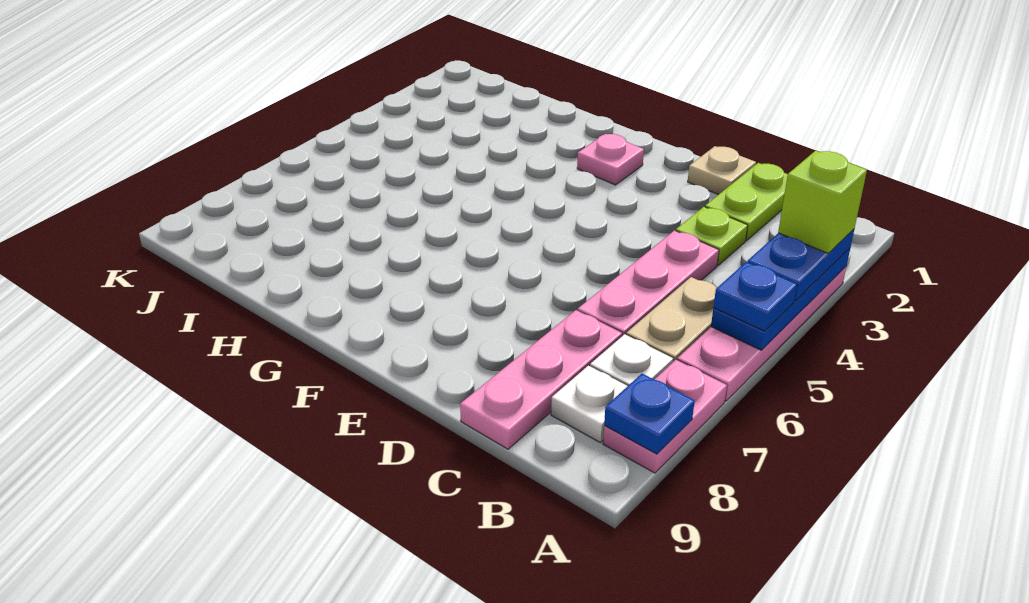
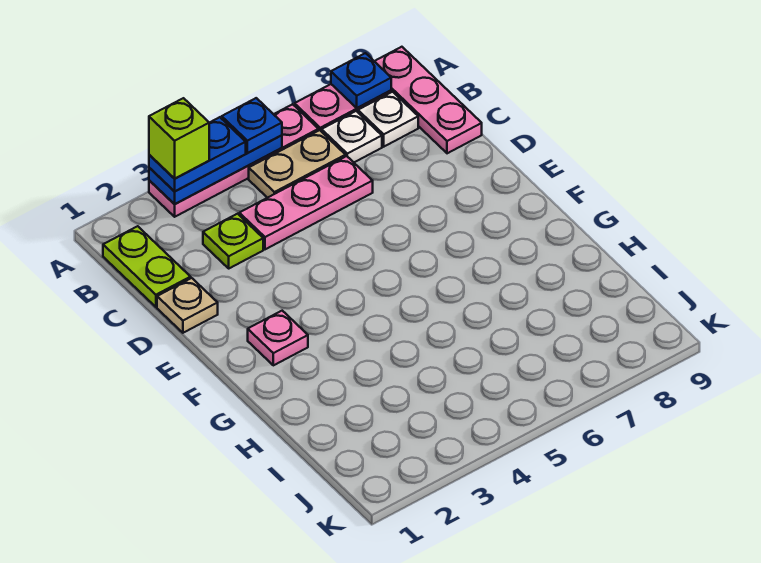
lime plate C1:C2 level 1 -> lime plate B1:C1 level 1
pink plate C7:C9 level 1 -> pink plate A9:C9 level 1

